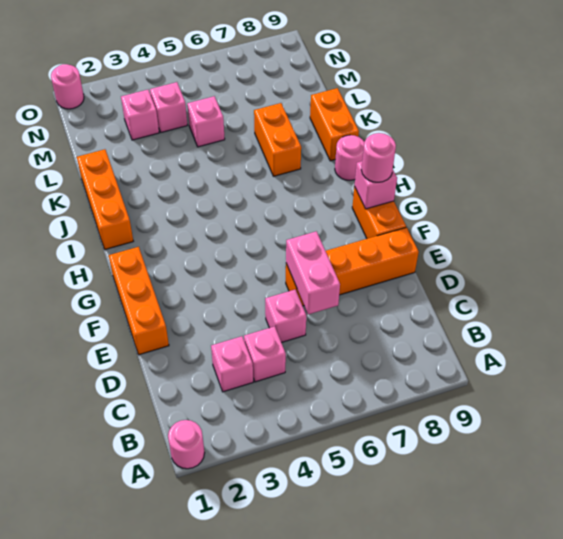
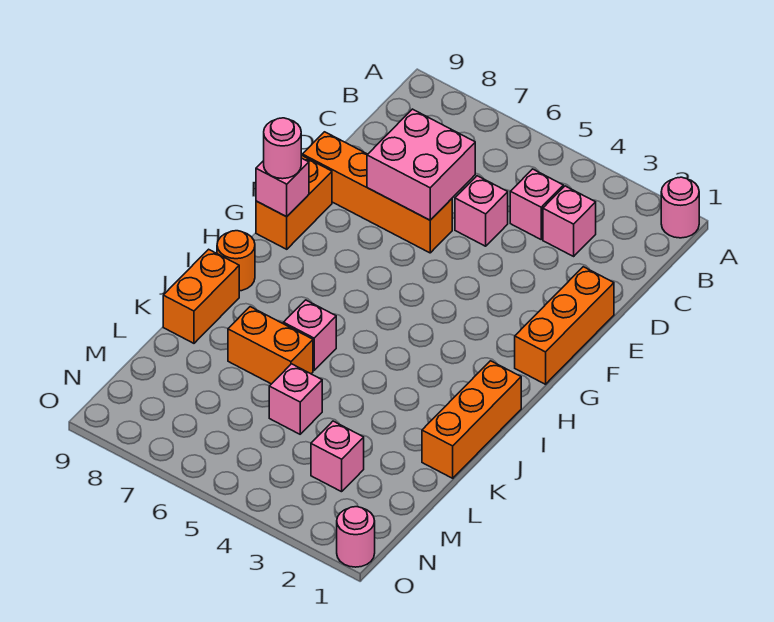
pink brick D6:E6 level 2 -> pink brick D6:E7 level 2
pink round brick I9 level 1 -> orange round brick I9 level 1
orange brick J7:K7 level 1 -> orange brick K6:K7 level 1
pink brick M4 level 1 -> pink brick J6 level 1

